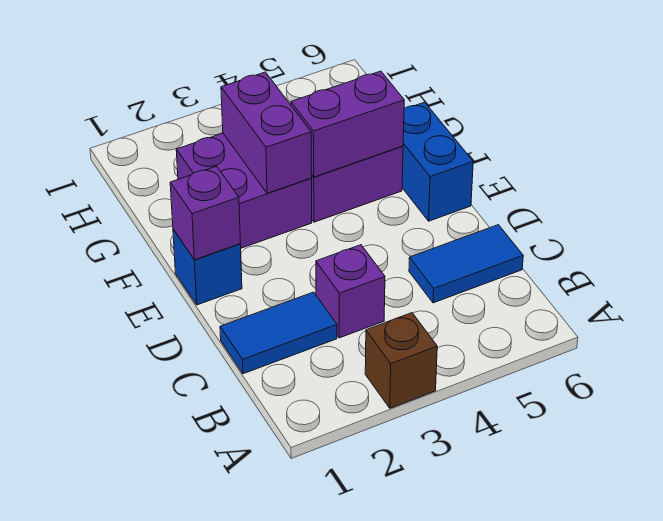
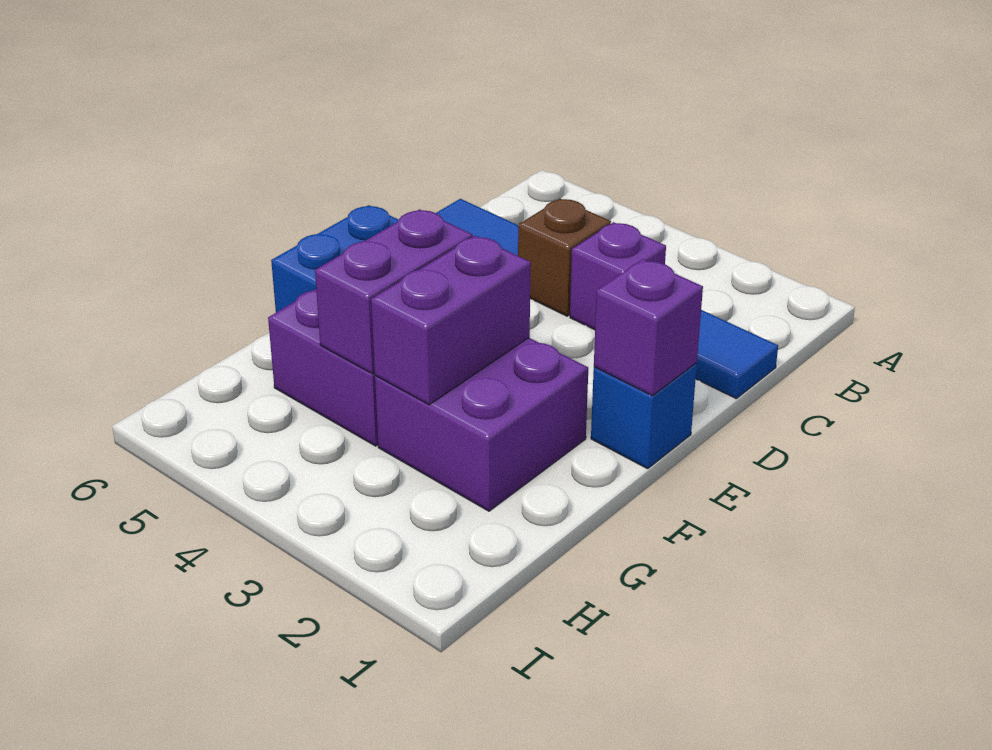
brown brick A3 level 1 -> brown brick C4 level 1
purple brick F4:F5 level 2 -> purple brick F4:G4 level 2

